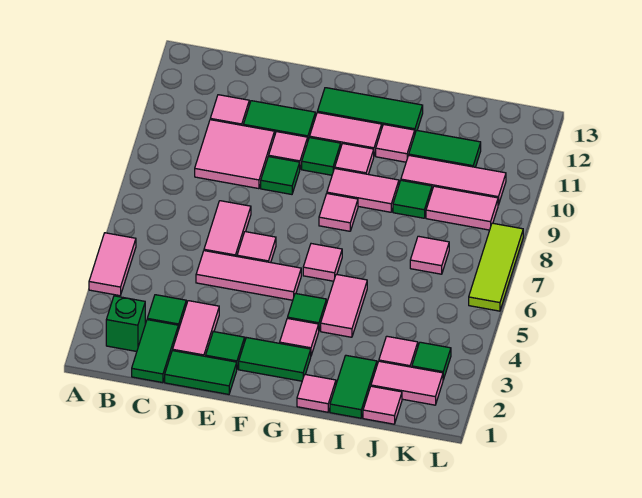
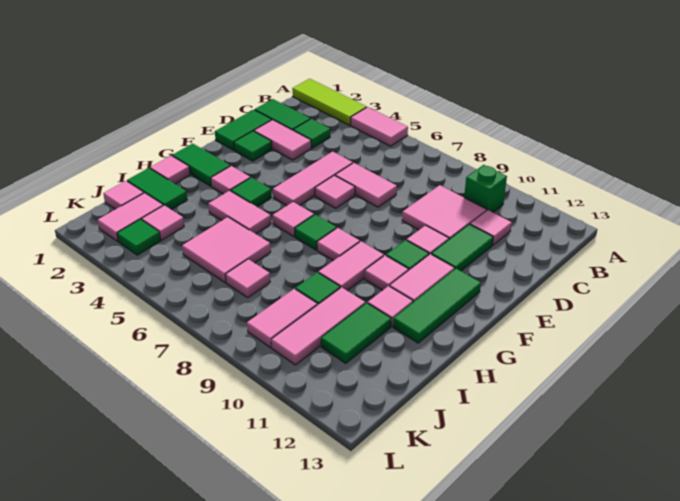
green brick B2 level 1 -> green brick B10 level 1
green tile E9 level 1 -> green tile G7 level 1
green tile F2:G2 level 1 -> green tile G1:G2 level 1
none -> pink tile I5:J6 level 1
lime tile L6:L8 level 1 -> lime tile A1:A3 level 1

